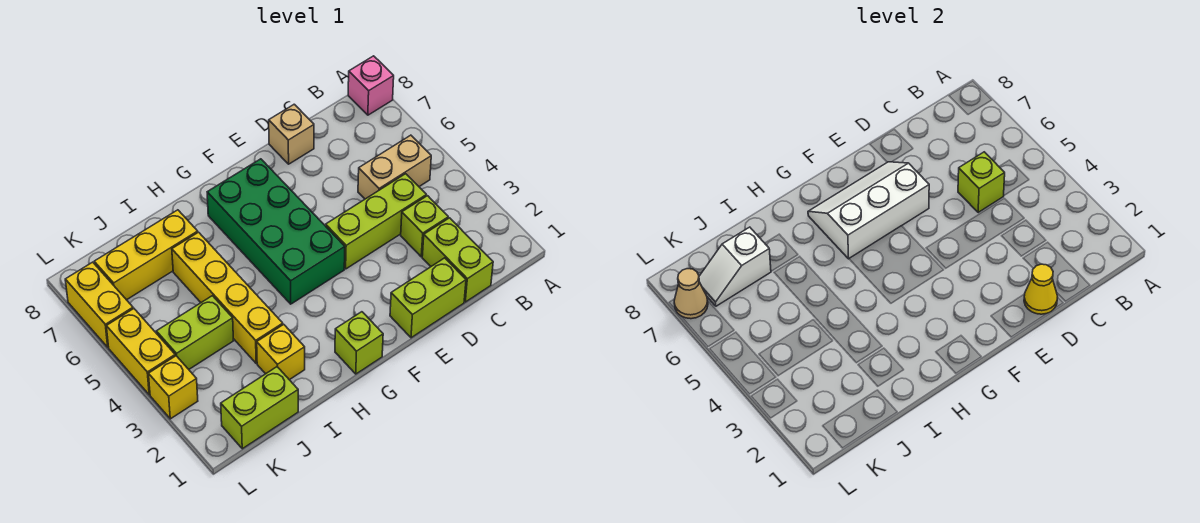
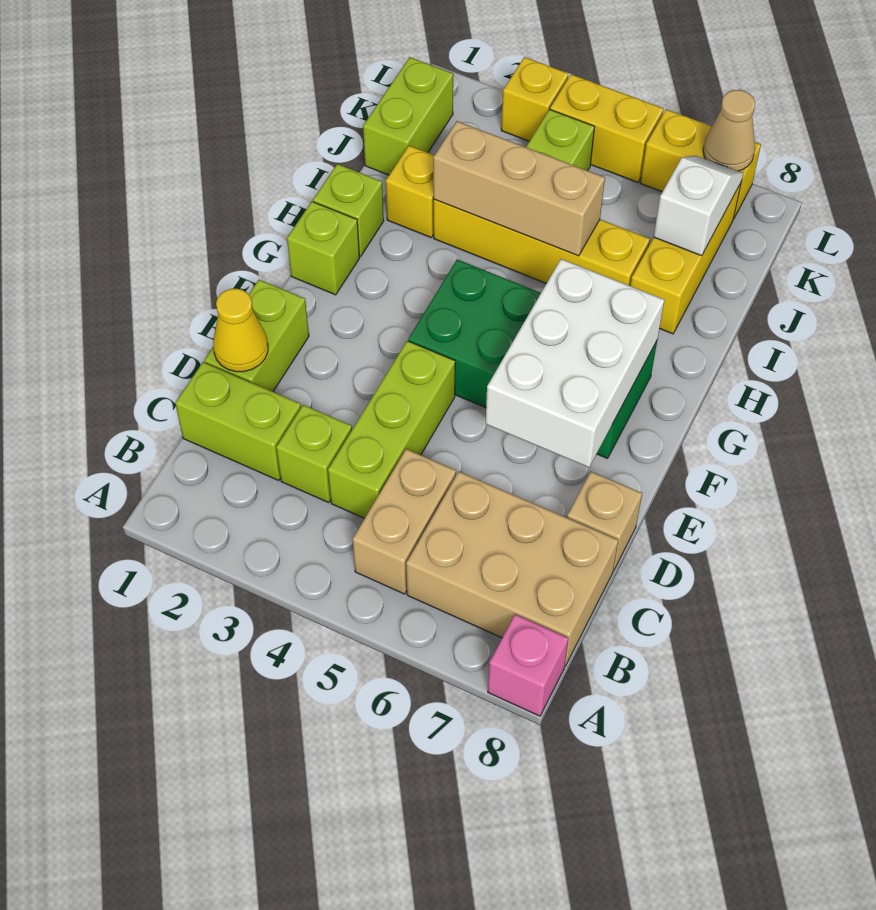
none -> tan brick B6:C8 level 1
lime brick C5 level 2 -> lime brick H1 level 1
white slope E6:G7 level 2 top 6 -> white brick E6:G7 level 2
none -> tan brick I3:I5 level 2

